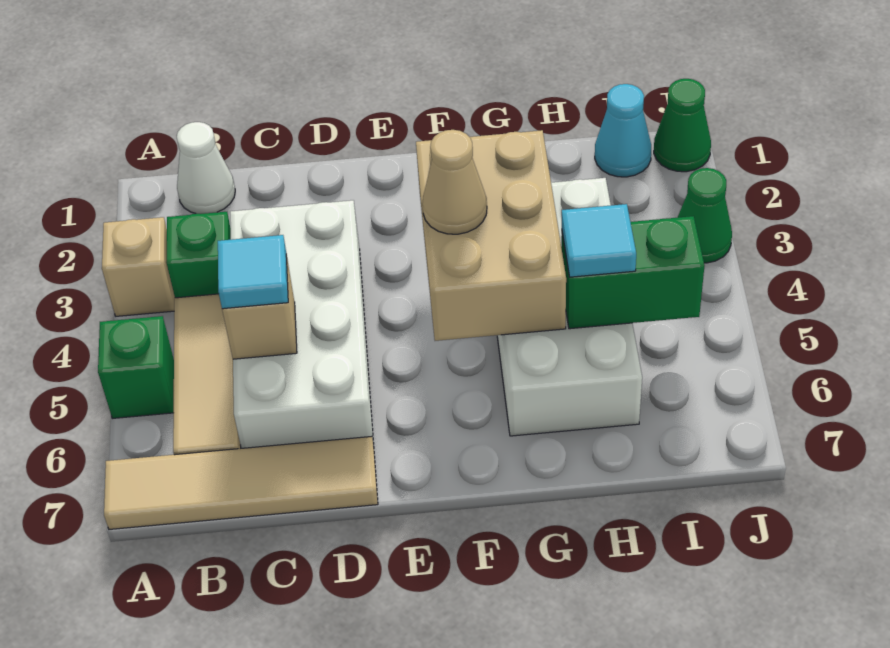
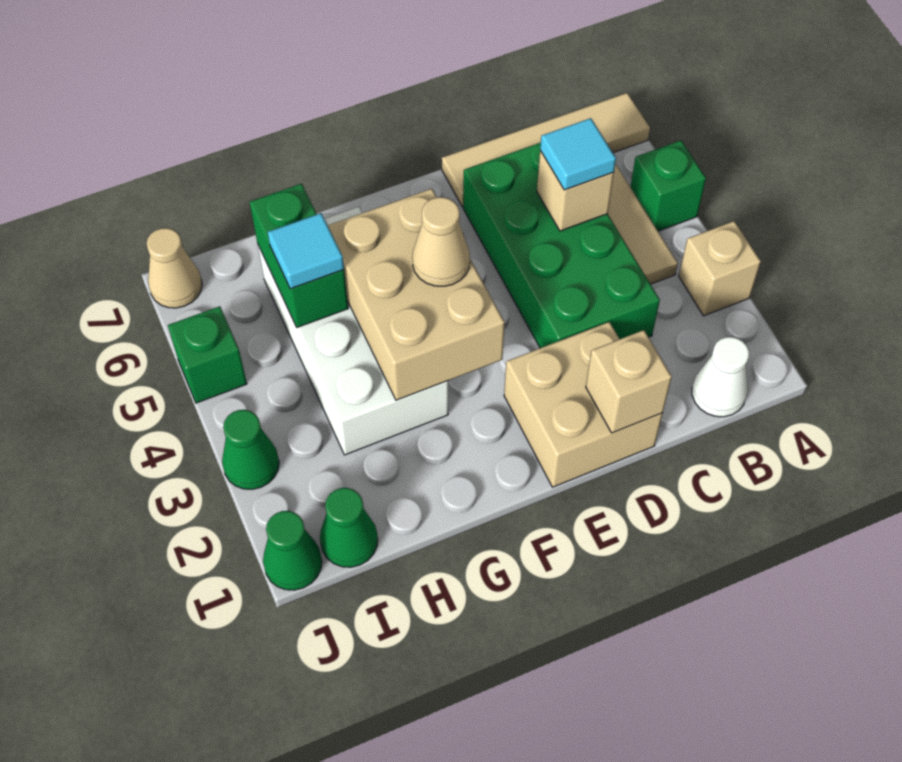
green brick B3 level 1 -> green brick J5 level 1
white brick C3:D6 level 1 -> green brick C3:D6 level 1
none -> tan brick D1:E2 level 1
none -> tan brick D1 level 2
green brick H5:I5 level 2 -> green brick H5:H6 level 2
cyan cone I1 level 1 -> green cone I1 level 1
none -> tan cone J7 level 1

